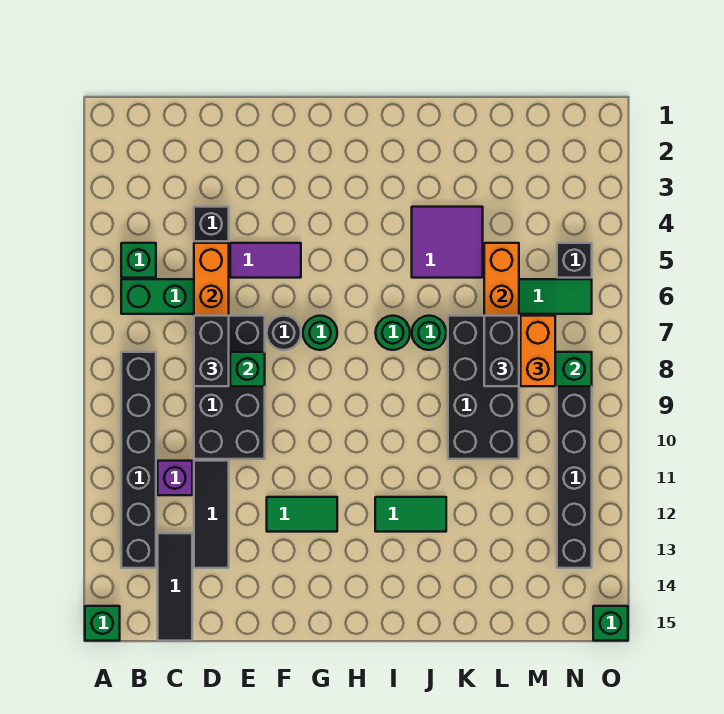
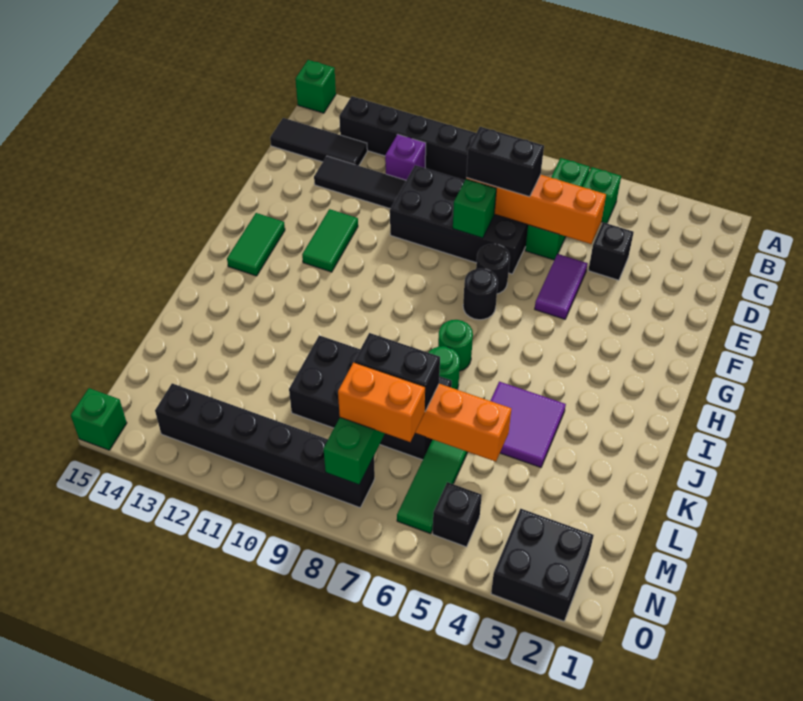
green round brick G7 level 1 -> black round brick G7 level 1
green tile I12:J12 level 1 -> green tile G14:H14 level 1
none -> black brick N2:O3 level 1

